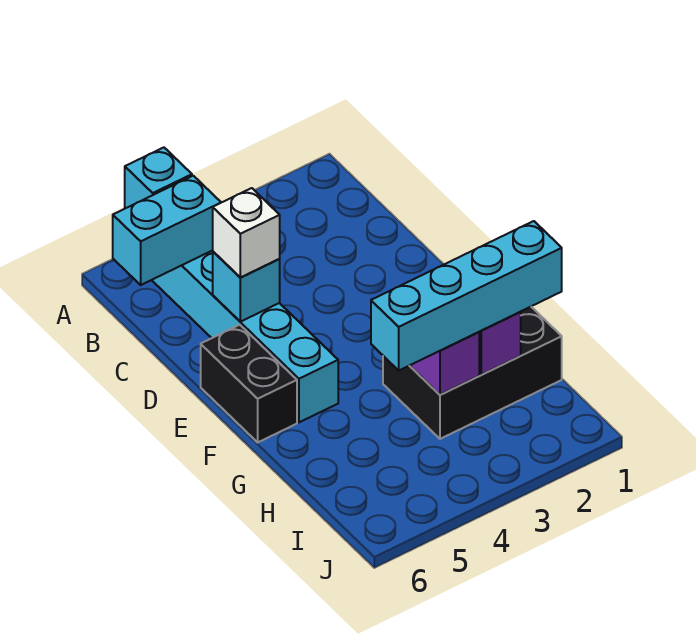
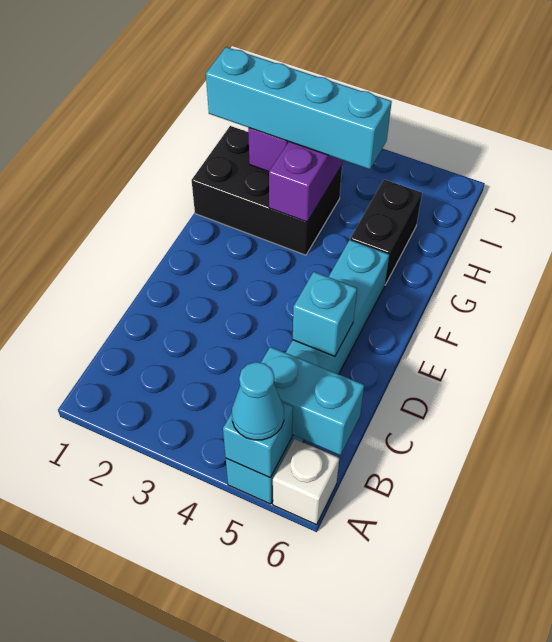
none -> cyan cone A5 level 3
white brick D5 level 3 -> white brick A6 level 1
black brick E6:F6 level 1 -> black brick G5:H5 level 1

